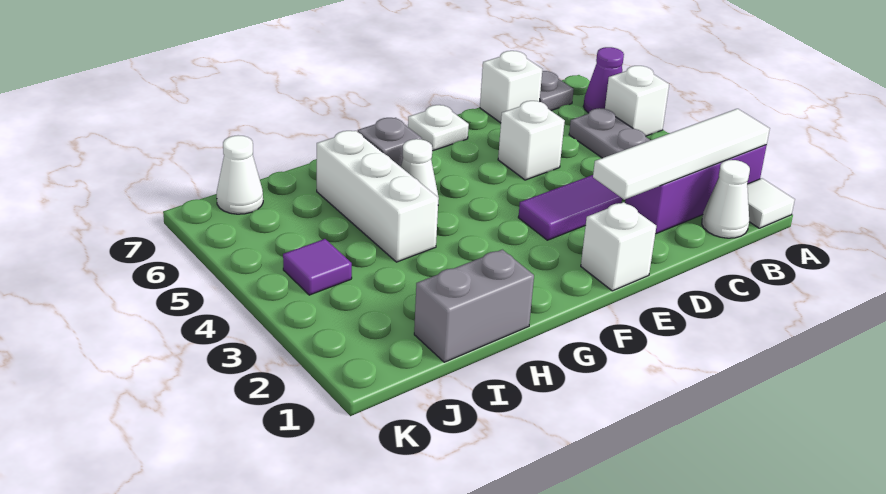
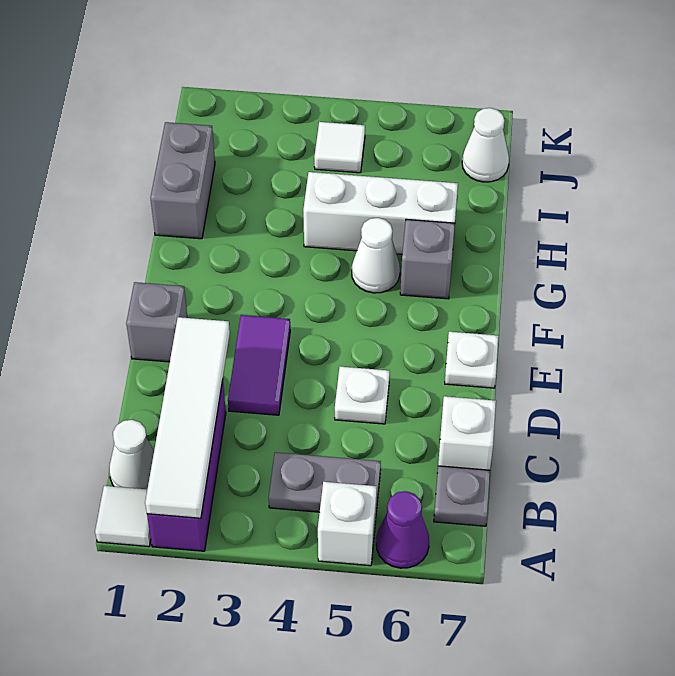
white brick D5 level 1 -> white plate D5 level 1
white brick E1 level 1 -> grey brick E1 level 1
purple tile J4 level 1 -> white tile J4 level 1

